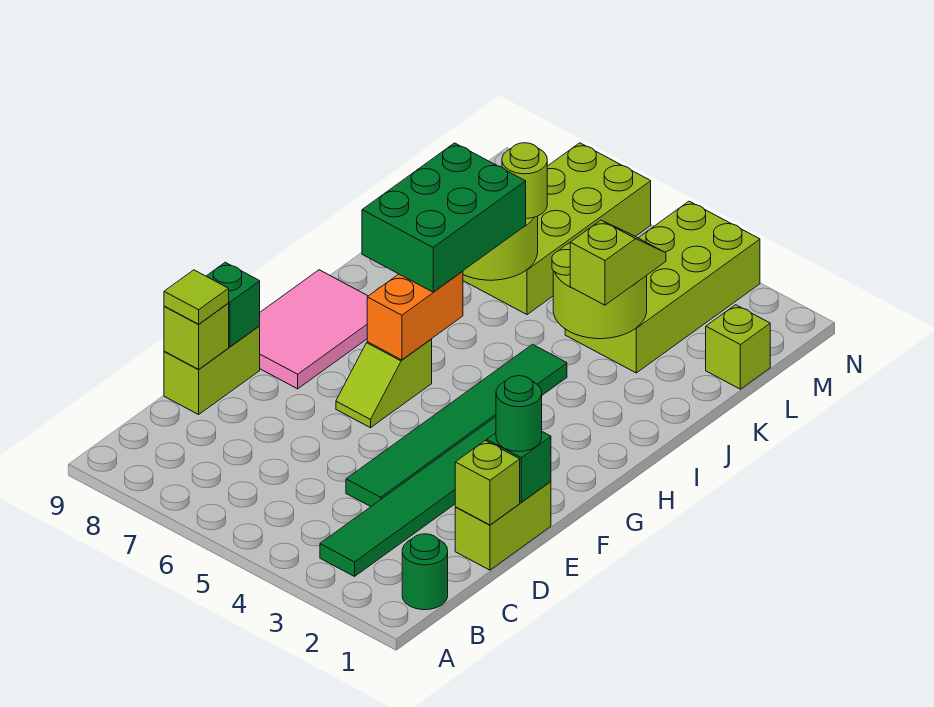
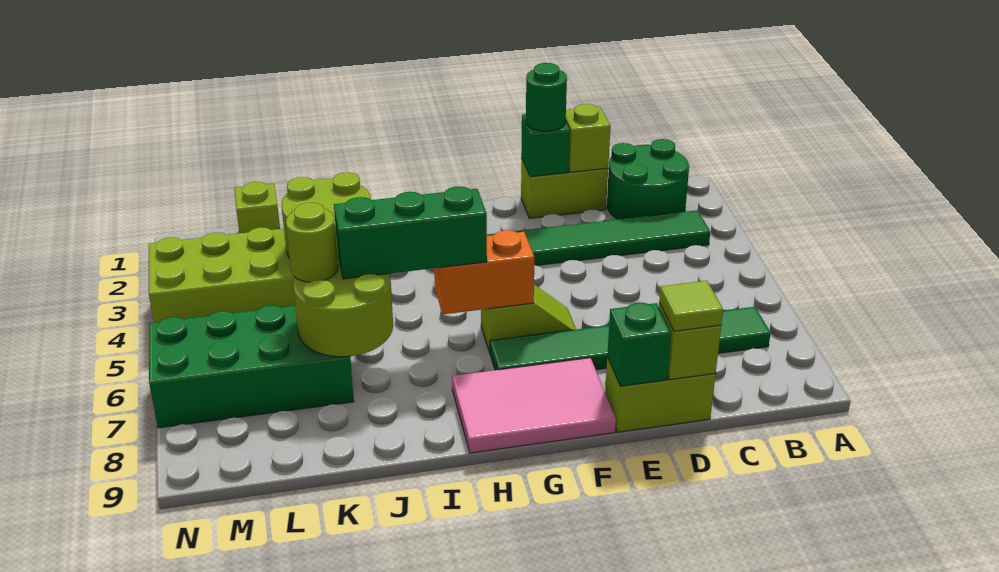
green round brick B1 level 1 -> green round brick B1:C2 level 1
green tile D4:I4 level 1 -> green tile B7:G7 level 1
green brick H6:J7 level 3 -> green brick H6:J6 level 3
lime slope J3:K3 level 3 top J -> none
lime brick K6:N7 level 1 -> green brick K6:N7 level 1

